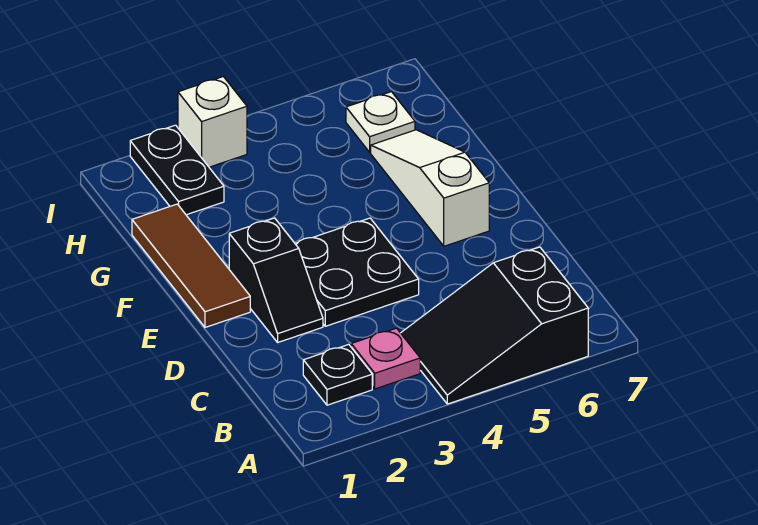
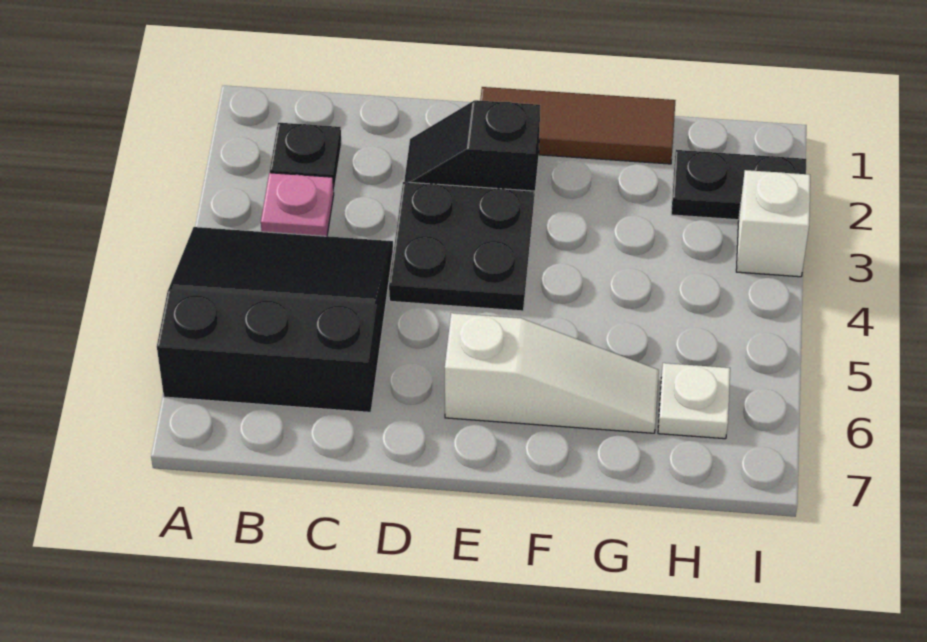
black slope A4:B6 level 1 top 6 -> black slope A4:C6 level 1 top 6

